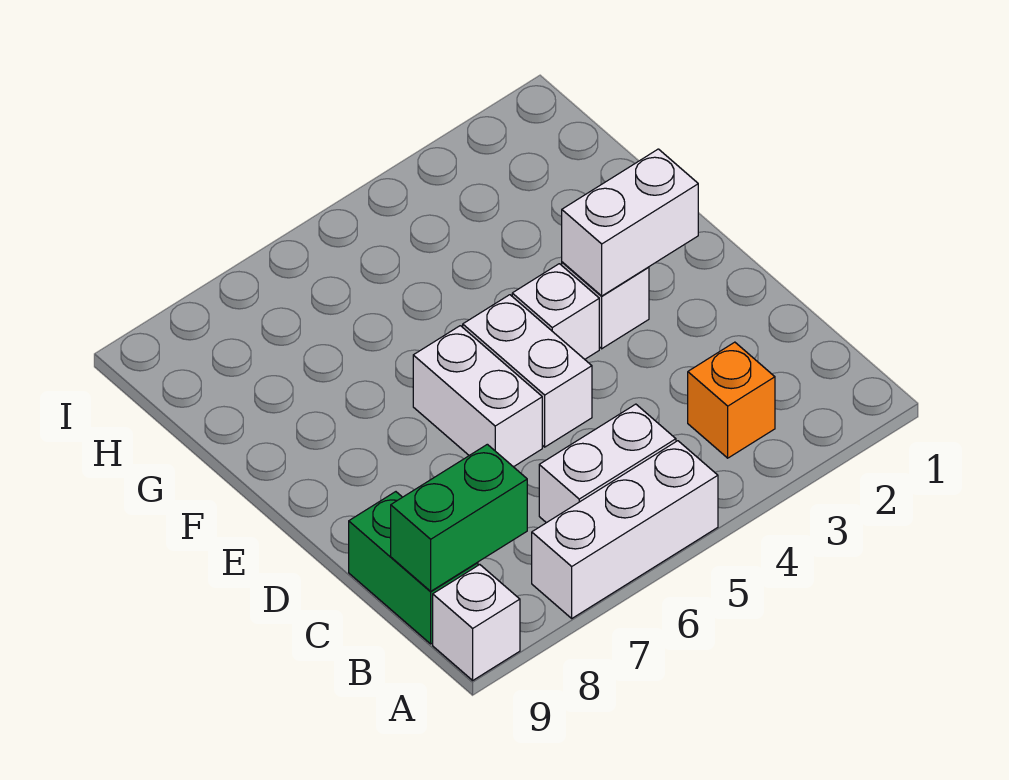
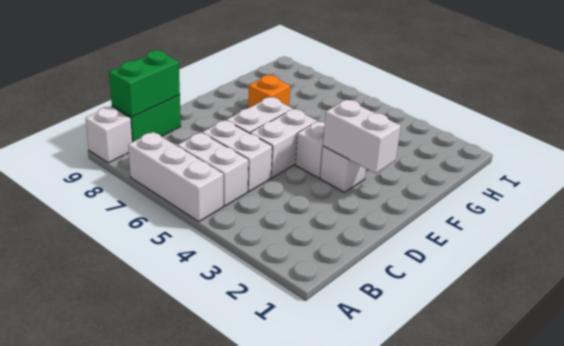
orange brick B3 level 1 -> orange brick F7 level 1
green brick B8:B9 level 2 -> green brick B9:C9 level 2
none -> white brick C5:C6 level 1

